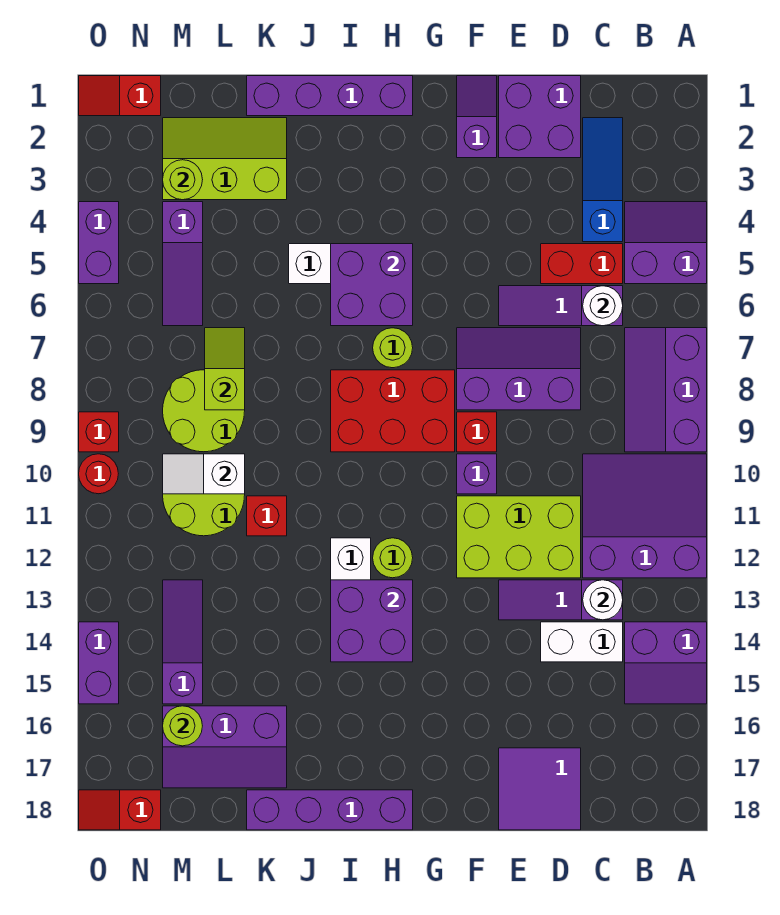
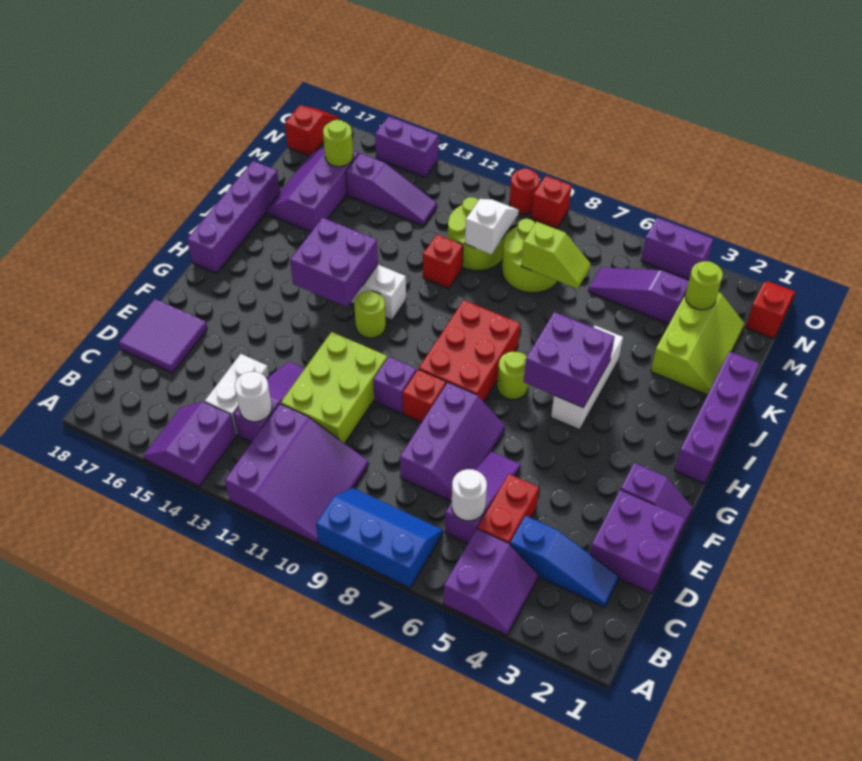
purple slope A7:B9 level 1 top A -> blue slope A7:B9 level 1 top A

